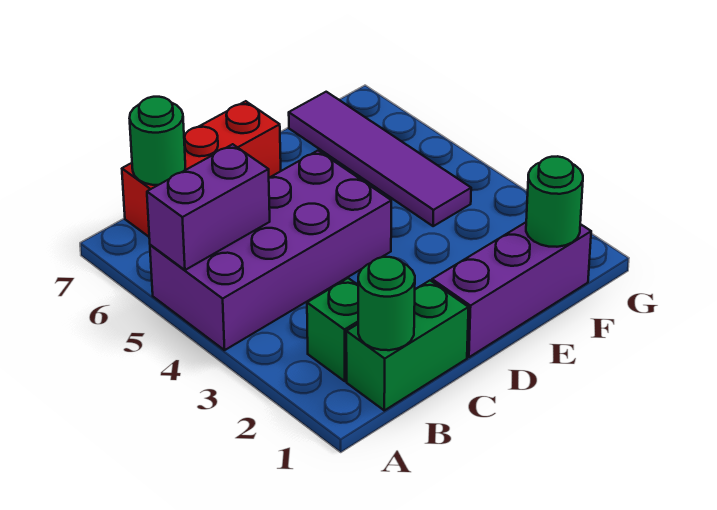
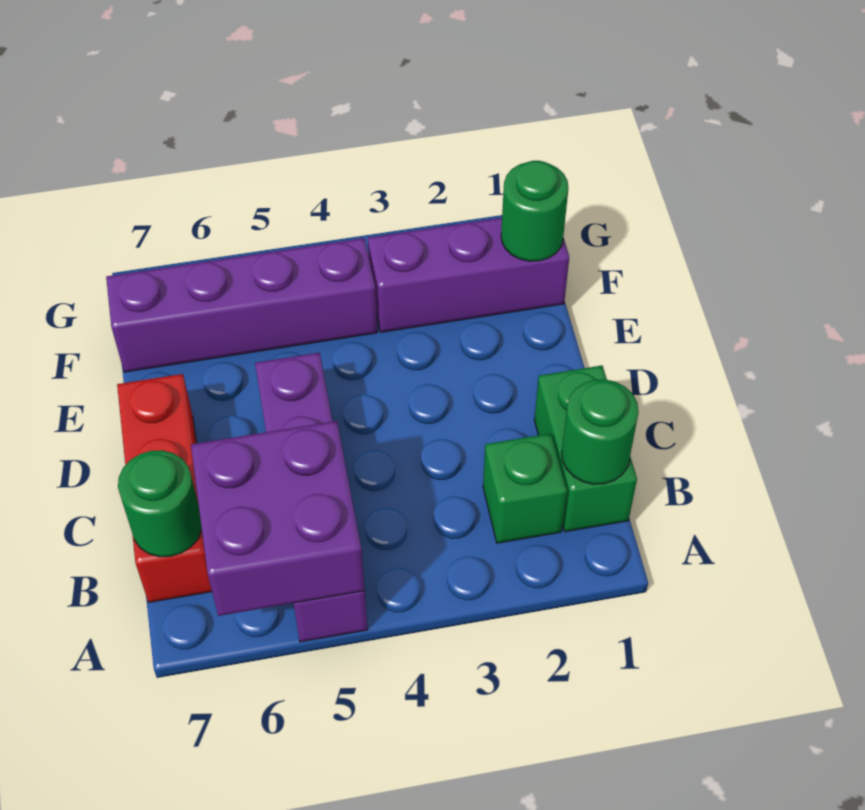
purple brick A4:D5 level 1 -> purple brick A5:D5 level 1
purple brick A5:B5 level 2 -> purple brick A5:B6 level 2
purple brick D1:F1 level 1 -> purple brick F1:F3 level 1
purple tile F4:F7 level 1 -> purple brick F4:F7 level 1

